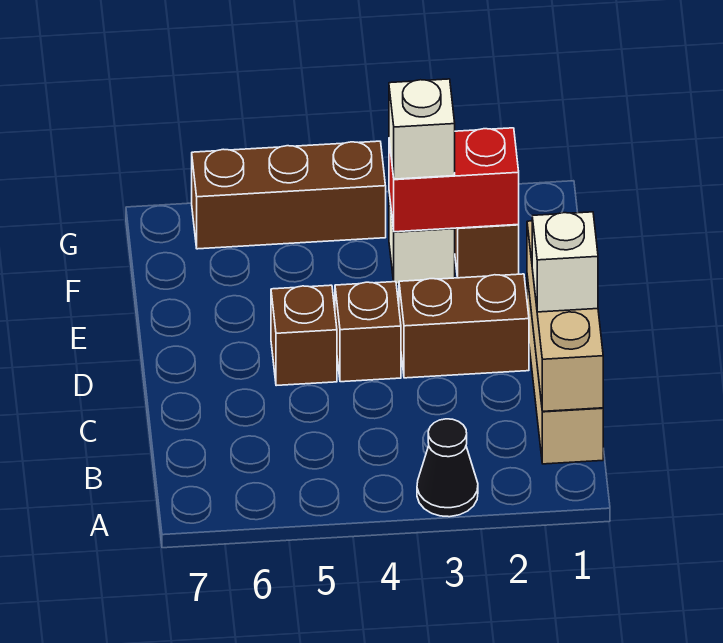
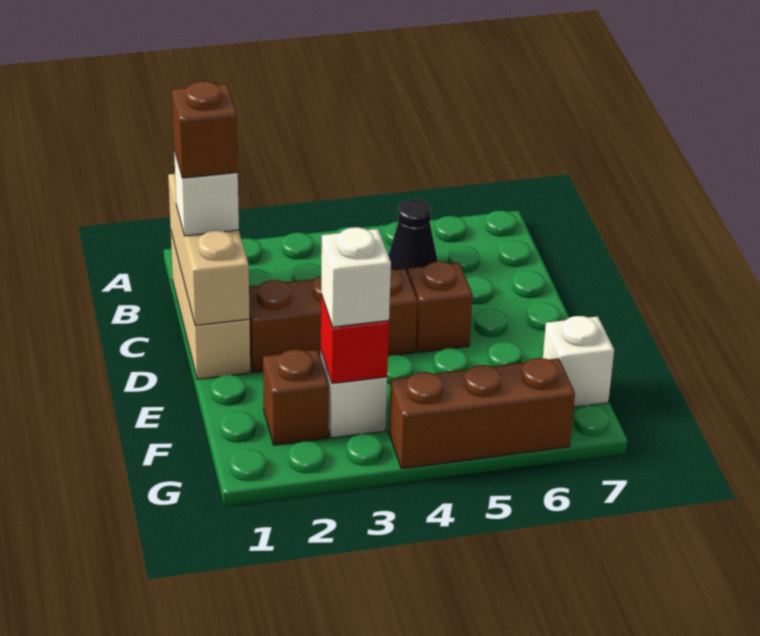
black cone A3 level 1 -> black cone B5 level 1
none -> brown brick C1 level 4
red brick F2:F3 level 2 -> red brick F3 level 2
none -> white brick F7 level 1

